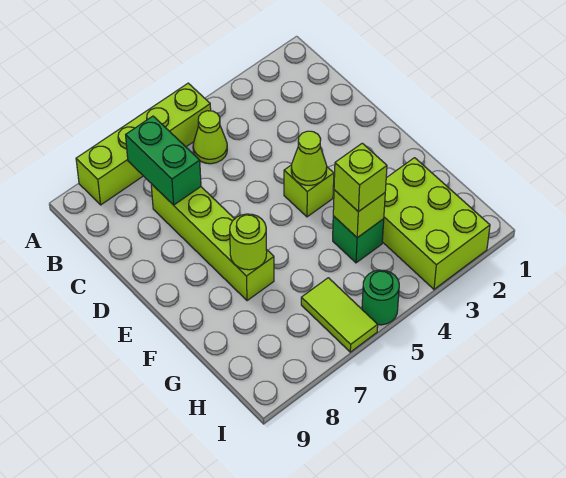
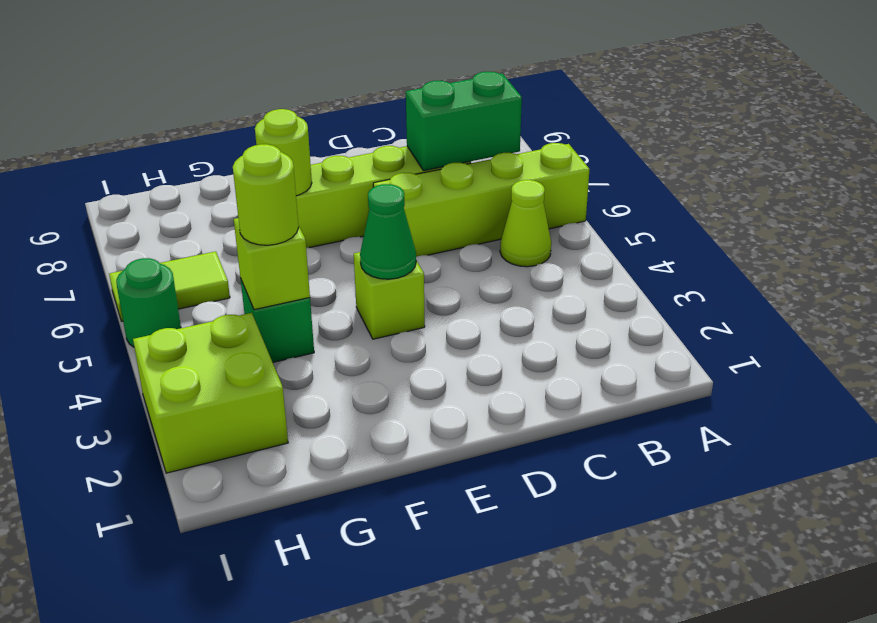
lime brick A5:A8 level 1 -> lime brick A6:D6 level 1
lime cone E4 level 2 -> green cone E4 level 2
lime brick G2:I3 level 1 -> lime brick H2:I3 level 1
lime brick G4 level 3 -> lime round brick G4 level 3

